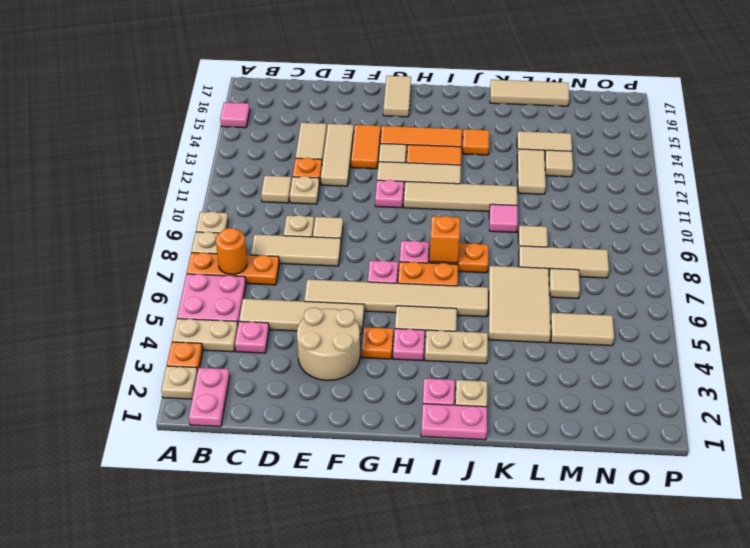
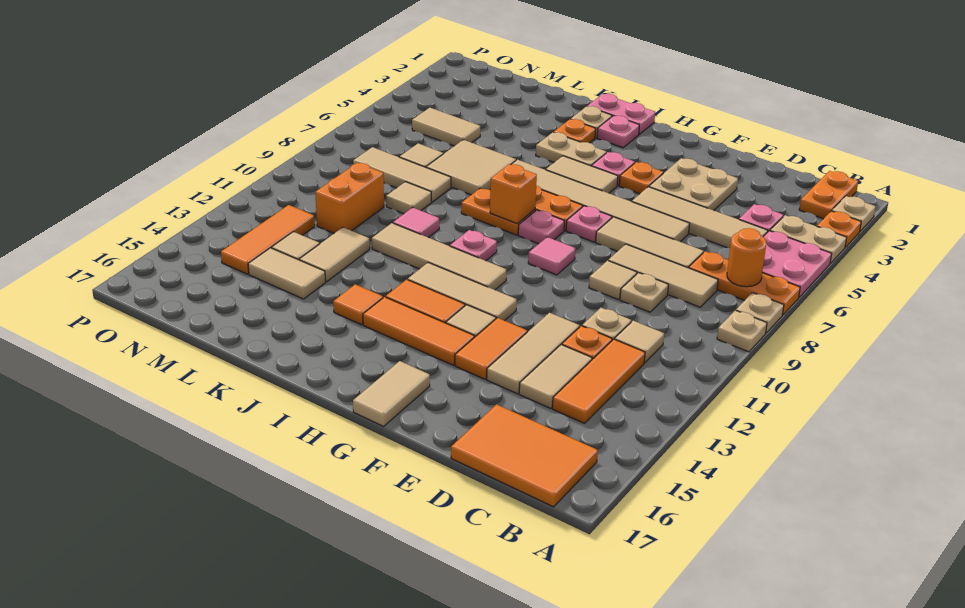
pink tile A15 level 1 -> pink tile G9 level 1
pink plate B1:B2 level 1 -> orange plate B1:B2 level 1
none -> orange tile B16:D17 level 1
none -> orange tile C12:C14 level 1
tan round brick E3:F4 level 1 -> tan plate E3:F4 level 1
pink plate G11 level 1 -> pink plate I10 level 1
none -> orange plate J3 level 1
tan tile K5:L7 level 1 -> tan tile K6:L7 level 1
tan tile K17:M17 level 1 -> tan tile D7:F7 level 1
none -> orange brick M10:M11 level 1
none -> orange tile N12:N14 level 1

